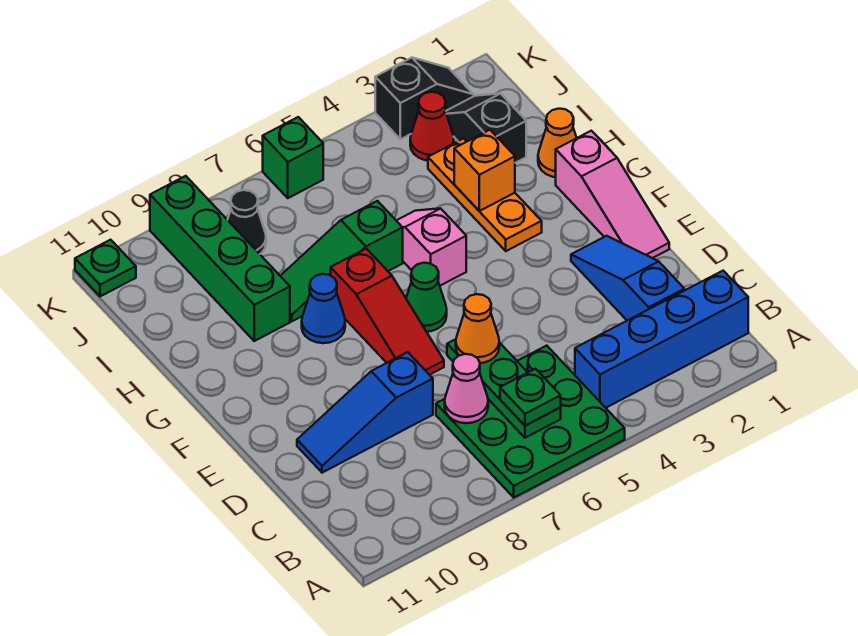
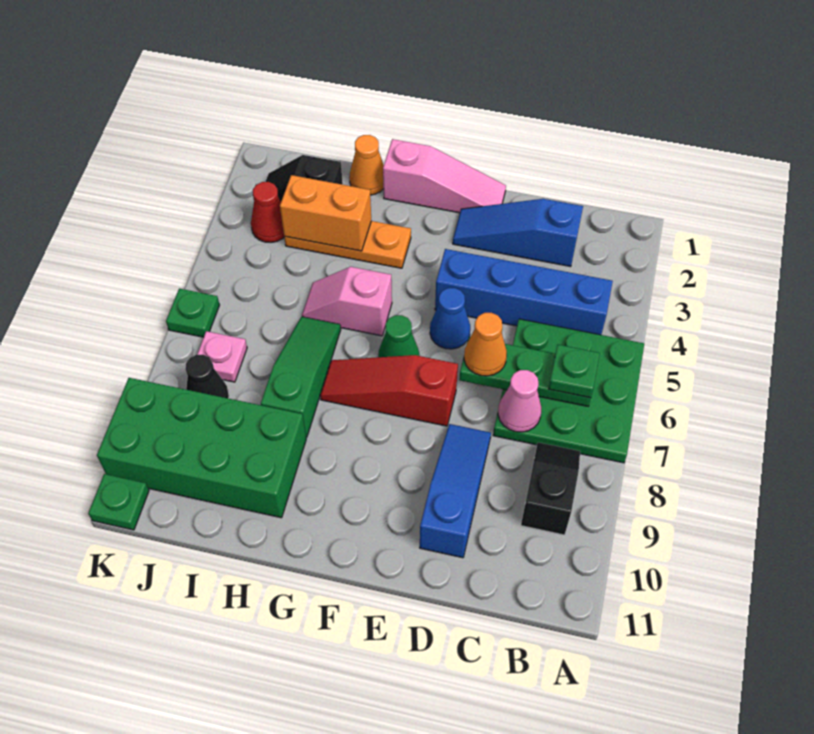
blue brick B1:B4 level 1 -> blue brick B4:E4 level 1
blue slope D8:D10 level 1 top 8 -> blue slope D8:D10 level 1 top 10
red slope E7:G7 level 1 top G -> red slope E7:G7 level 1 top E
blue cone G8 level 1 -> blue cone E5 level 1
orange brick H3 level 2 -> orange brick H3:I3 level 2
green slope H6:H8 level 1 top 6 -> green slope H6:H8 level 1 top 8
green brick H9:K9 level 1 -> green brick H9:K10 level 1
none -> pink plate J7 level 1
black slope K2:K3 level 1 top 3 -> black slope B8:B9 level 1 top 9
green brick K6 level 1 -> green plate K6 level 1

